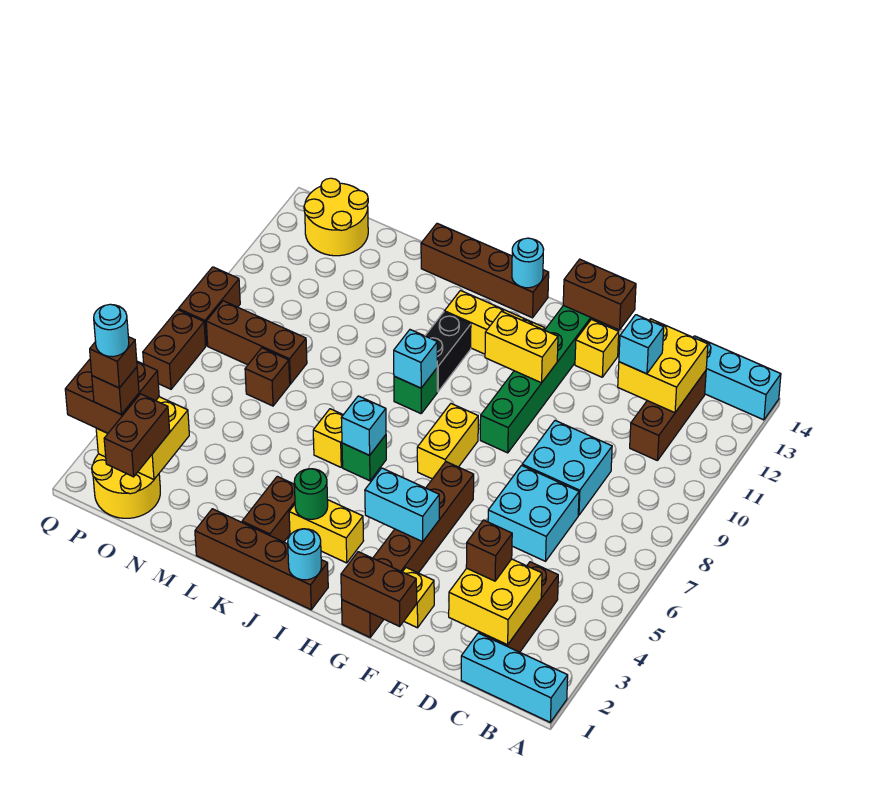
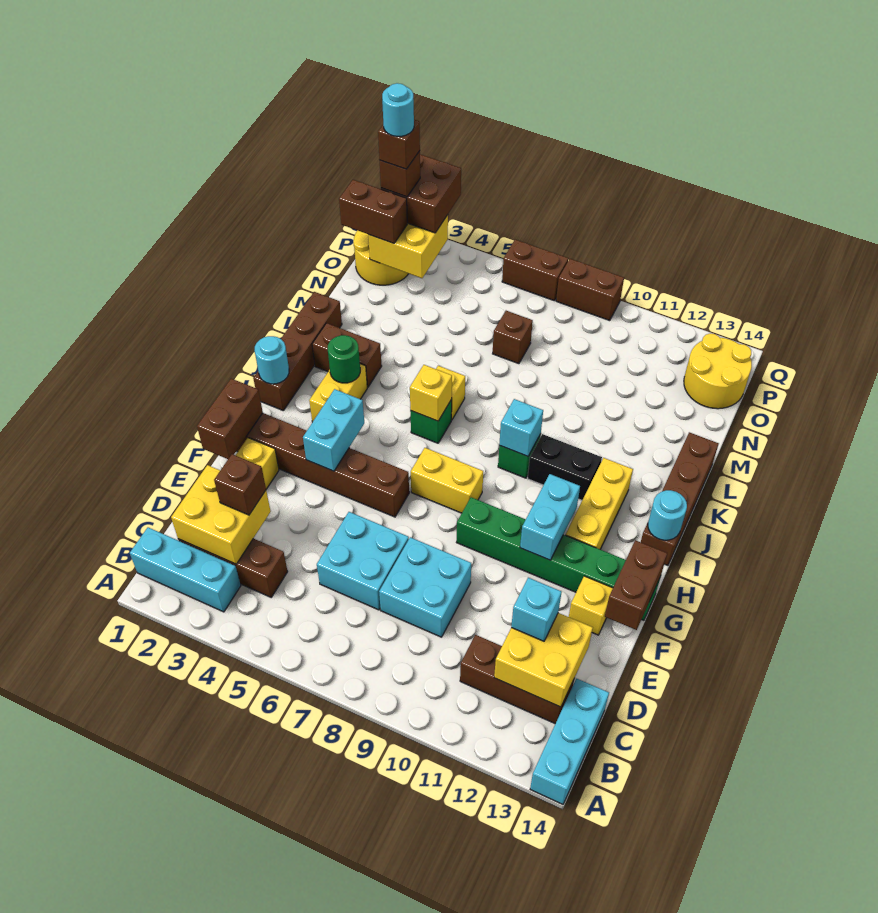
cyan brick A1:C1 level 1 -> cyan brick B1:B3 level 1
yellow brick G11:H11 level 2 -> cyan brick G11:H11 level 2
cyan brick J6 level 2 -> yellow brick J6 level 2
brown brick N8:P8 level 1 -> none

